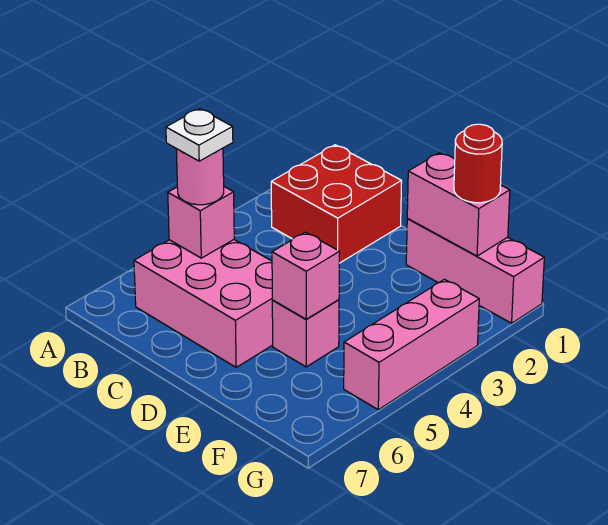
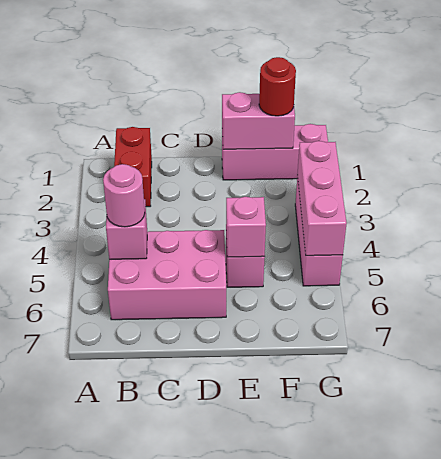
red brick B1:C2 level 1 -> red brick B1:B2 level 1
white plate B5 level 4 -> none
none -> pink brick G3:G5 level 2

